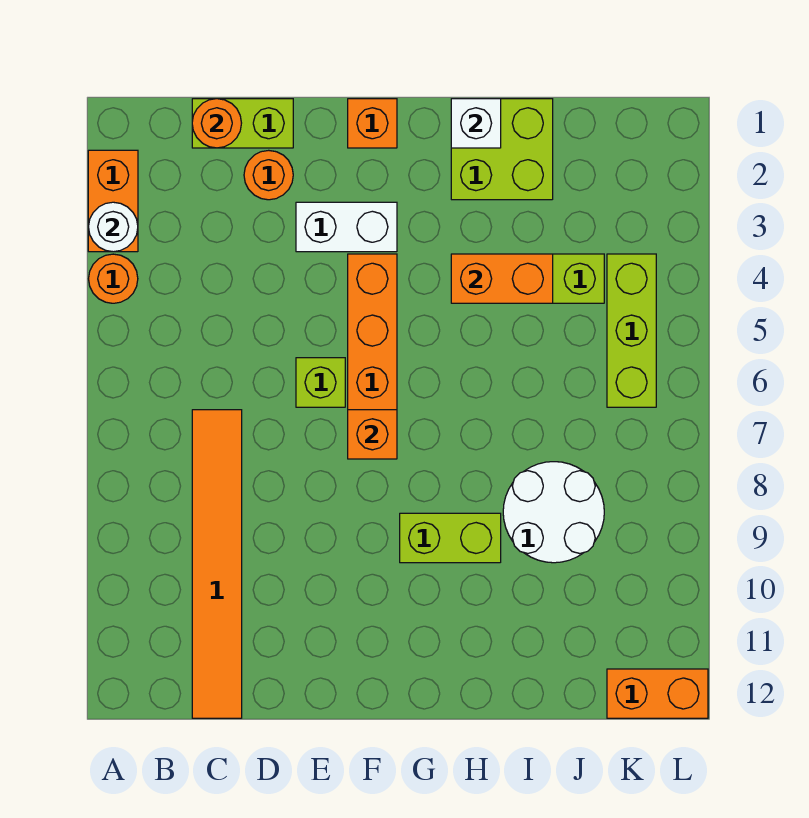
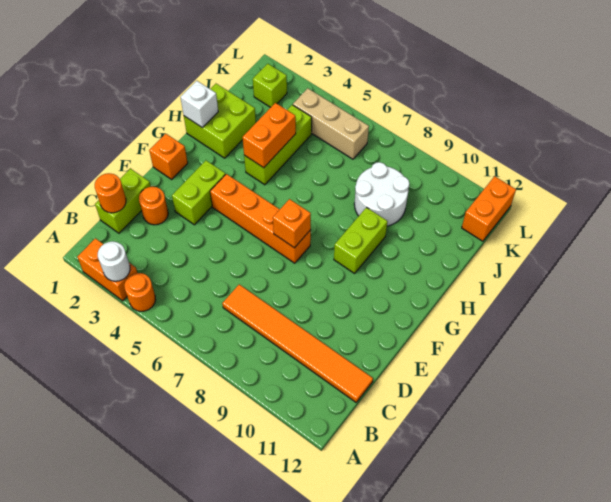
white brick E3:F3 level 1 -> lime brick E3:F3 level 1
lime brick E6 level 1 -> lime brick K2 level 1
lime brick K4:K6 level 1 -> tan brick K4:K6 level 1

